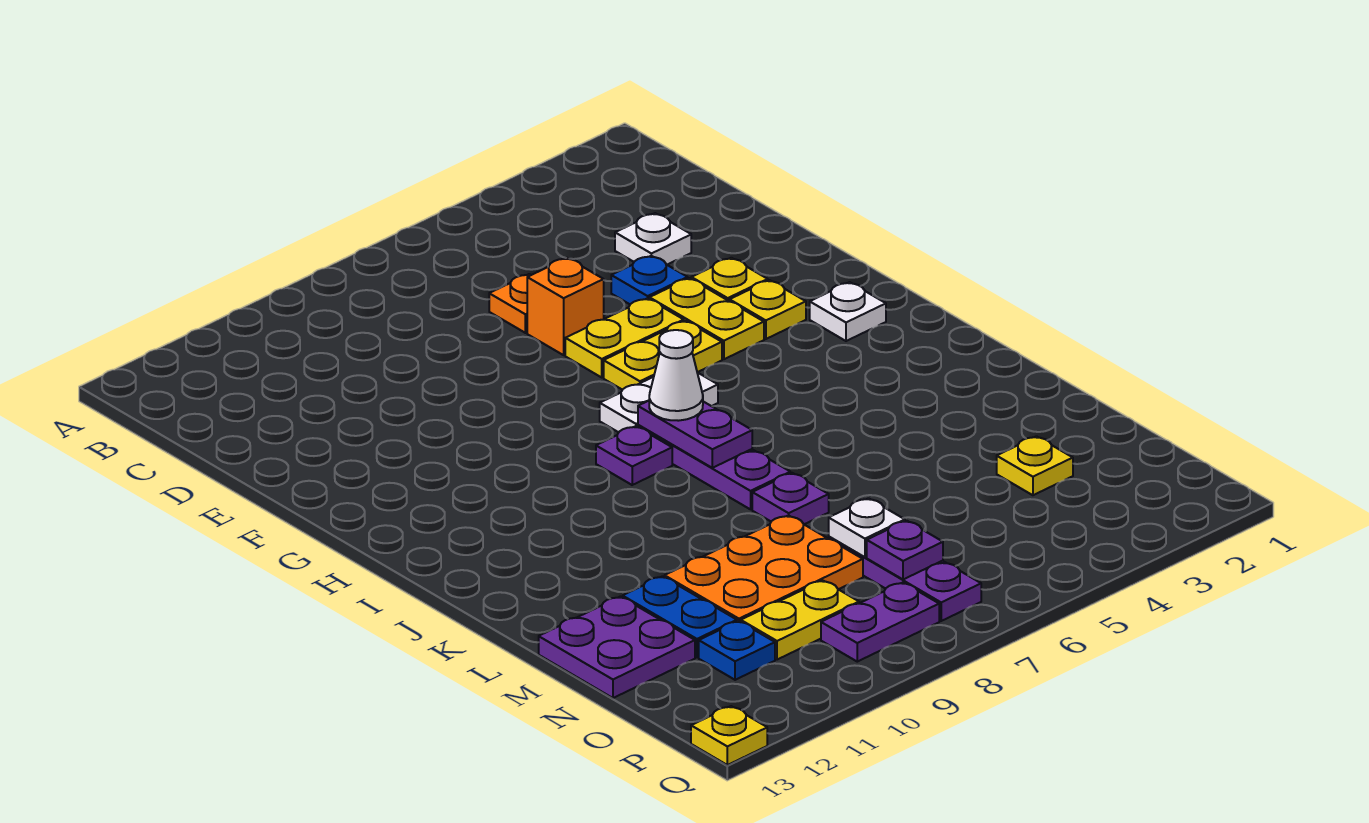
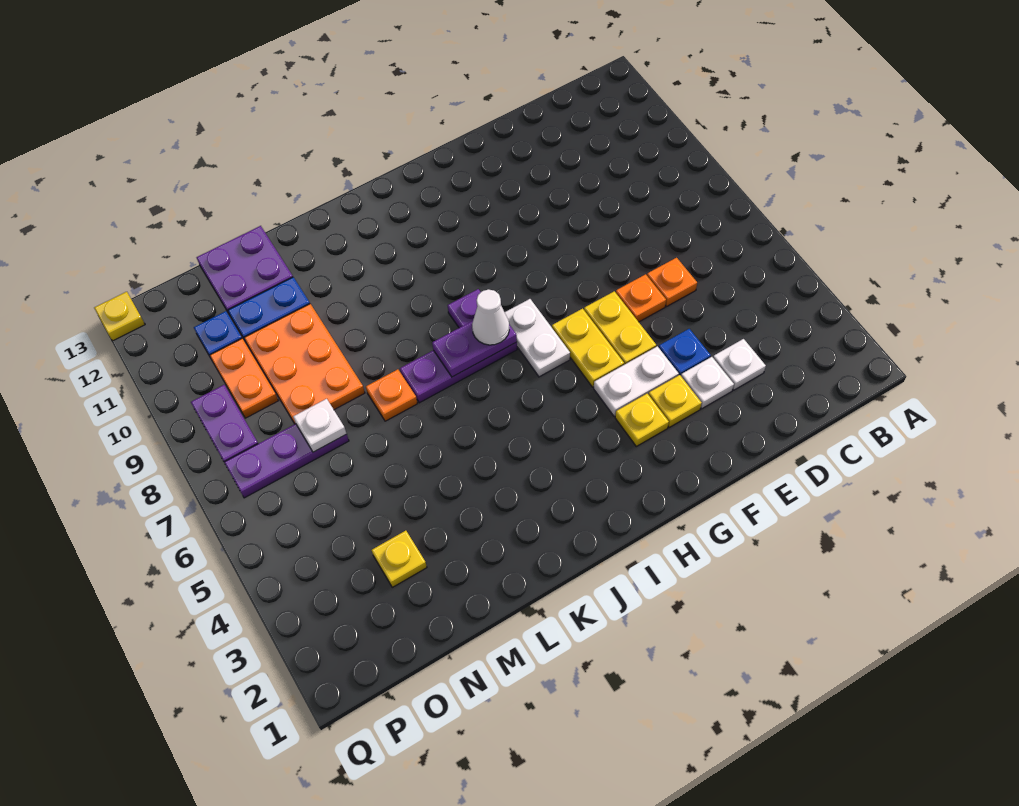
orange brick E6 level 1 -> orange plate E6 level 1
yellow plate F4:G4 level 1 -> white plate F4:G4 level 1
white plate H2 level 1 -> white plate E3 level 1
purple plate L7 level 1 -> orange plate L7 level 1
purple plate O7 level 2 -> none
yellow plate O9:O10 level 1 -> orange plate O9:O10 level 1

